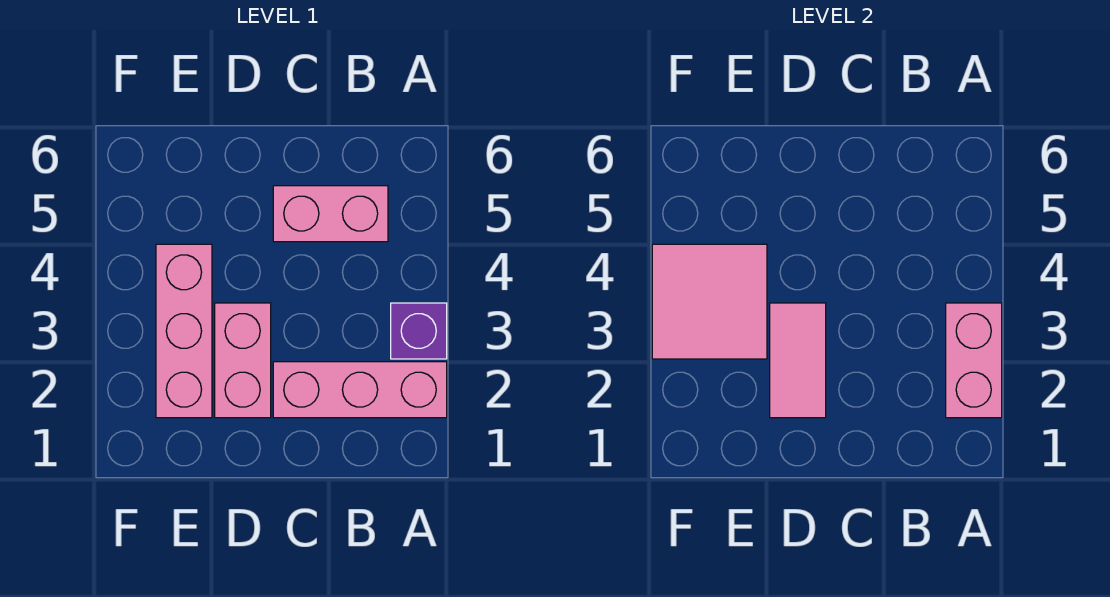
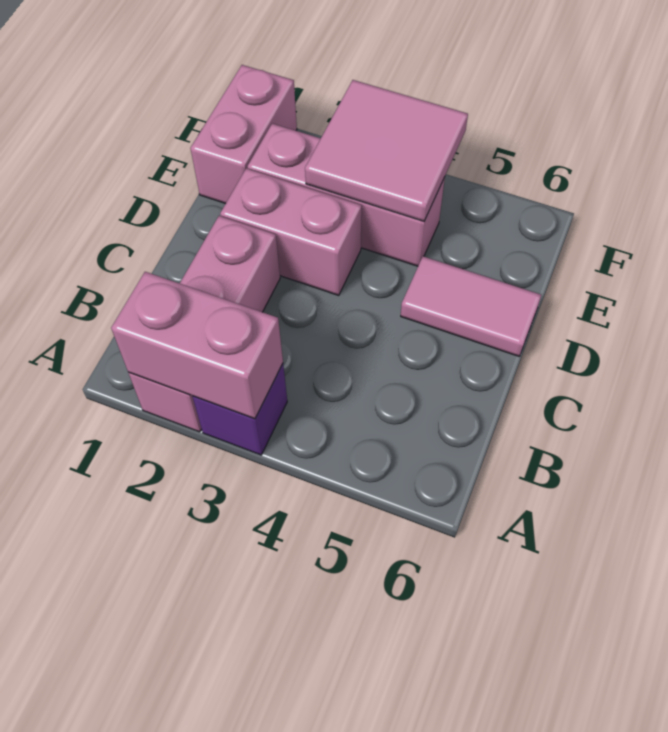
pink brick B5:C5 level 1 -> pink brick E1:F1 level 1
pink tile D2:D3 level 2 -> pink tile D5:D6 level 1

